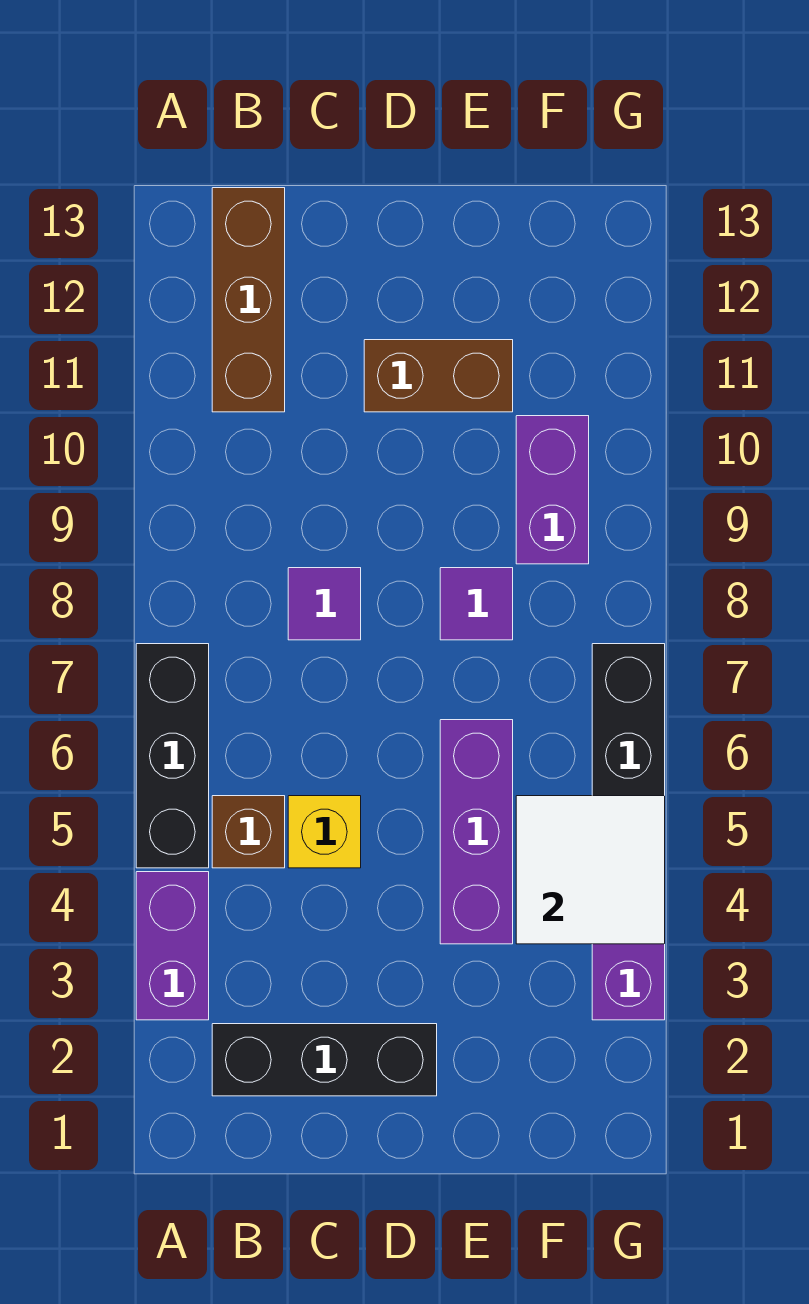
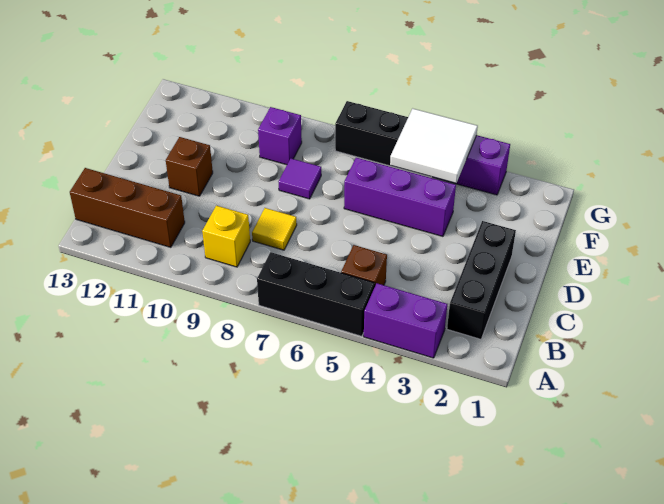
yellow brick C5 level 1 -> yellow brick B9 level 1
purple tile C8 level 1 -> yellow tile C8 level 1
brown brick D11:E11 level 1 -> brown brick D11 level 1
purple brick F9:F10 level 1 -> purple brick F9 level 1

